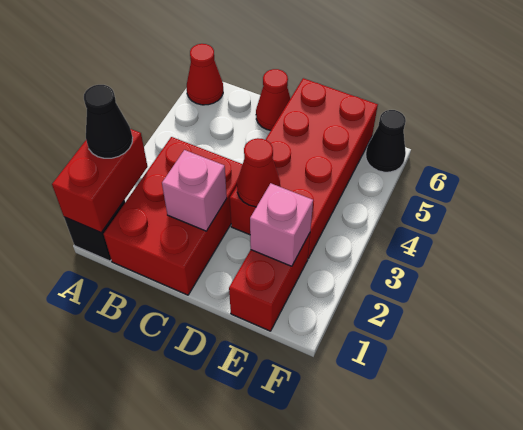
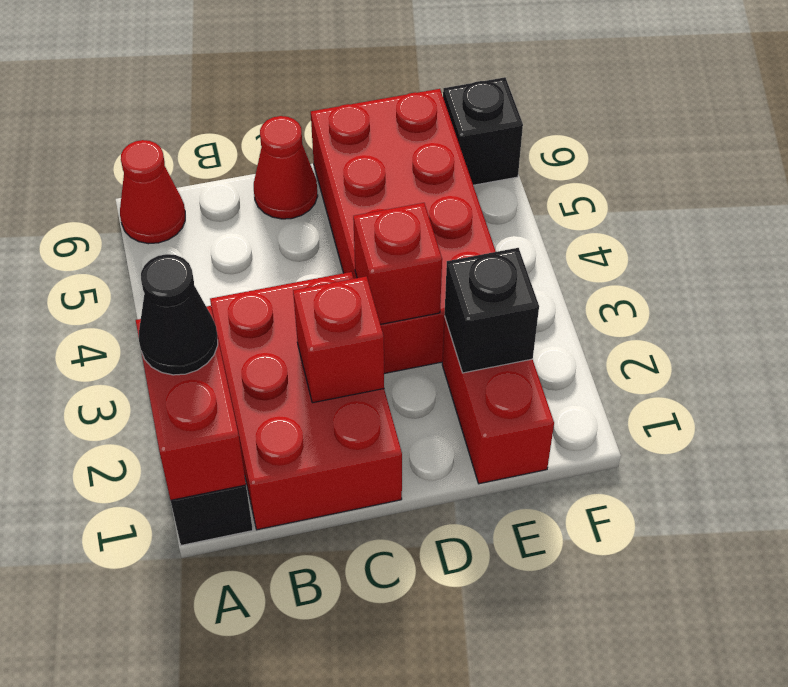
pink brick C2 level 2 -> red brick C2 level 2
red cone D3 level 2 -> red brick D3 level 2
pink brick E2 level 2 -> black brick E2 level 2
black cone F6 level 1 -> black brick F6 level 1

